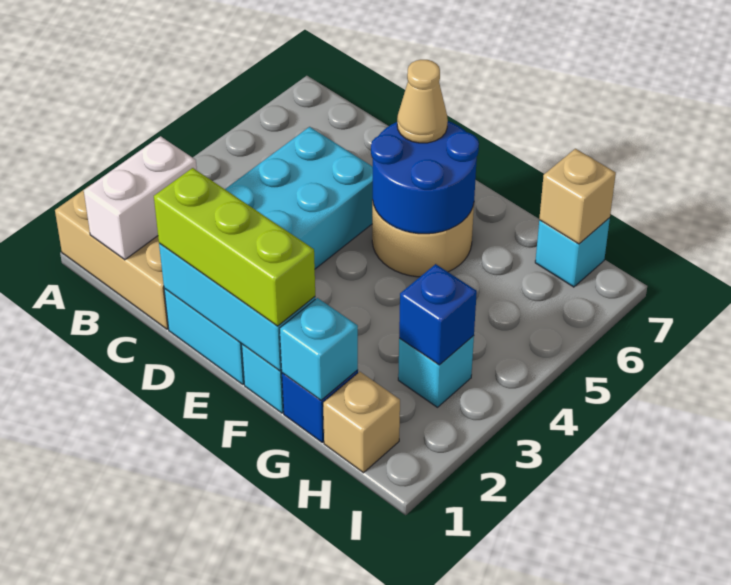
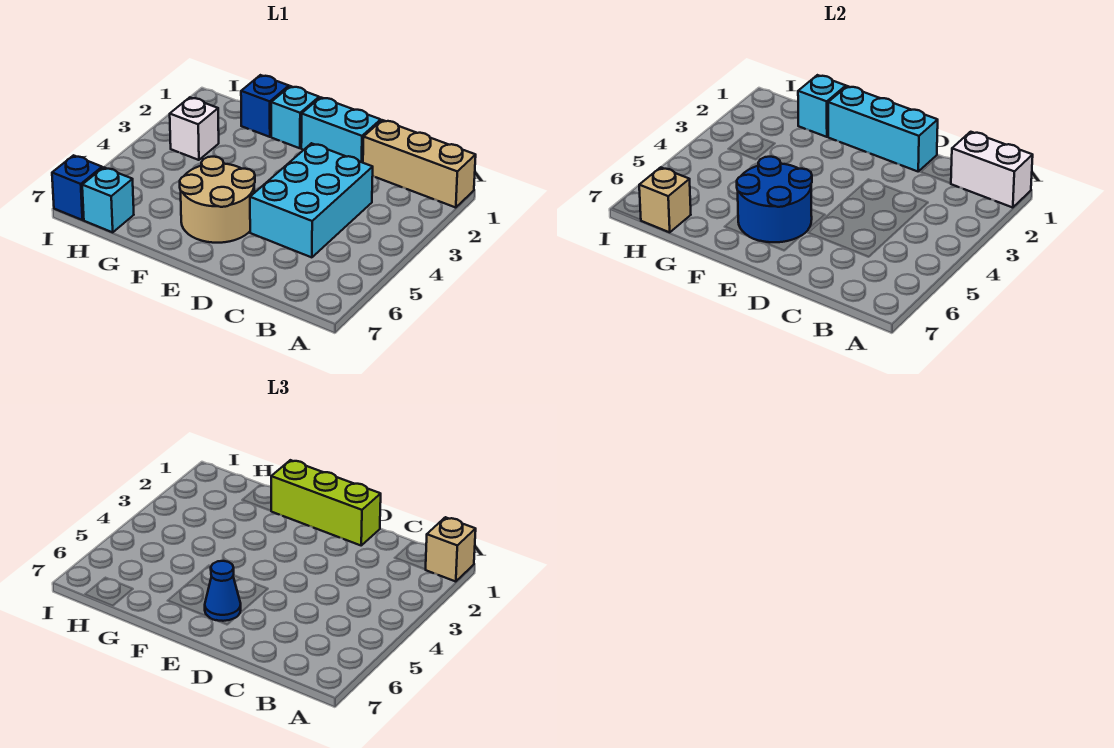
white brick B1:B2 level 2 -> white brick A1:B1 level 2
tan cone E6 level 3 -> blue cone E6 level 3
tan brick H1 level 1 -> tan brick A1 level 3
cyan brick H3 level 1 -> white brick H3 level 1
blue brick H3 level 2 -> blue brick I7 level 1

